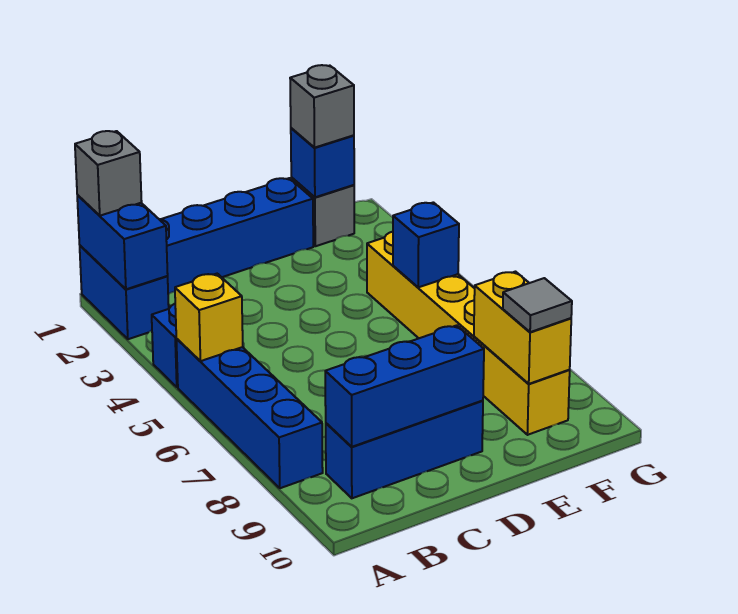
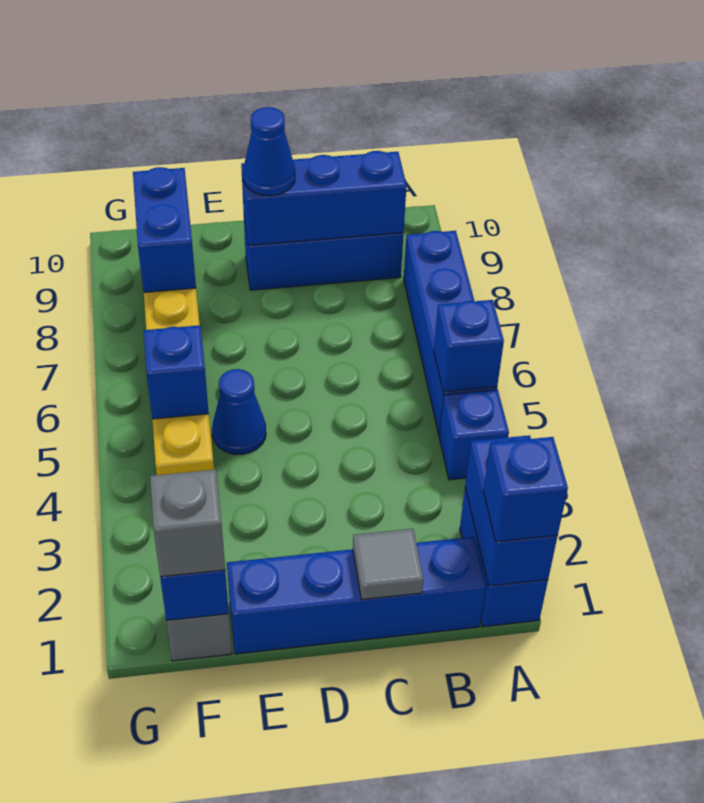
grey brick A1 level 3 -> blue brick A1 level 3
yellow brick A5 level 2 -> blue brick A5 level 2
none -> blue cone D9 level 3
none -> blue cone E5 level 1
yellow brick F8:F9 level 2 -> blue brick F8:F9 level 2
grey tile F9 level 3 -> grey tile C1 level 2

